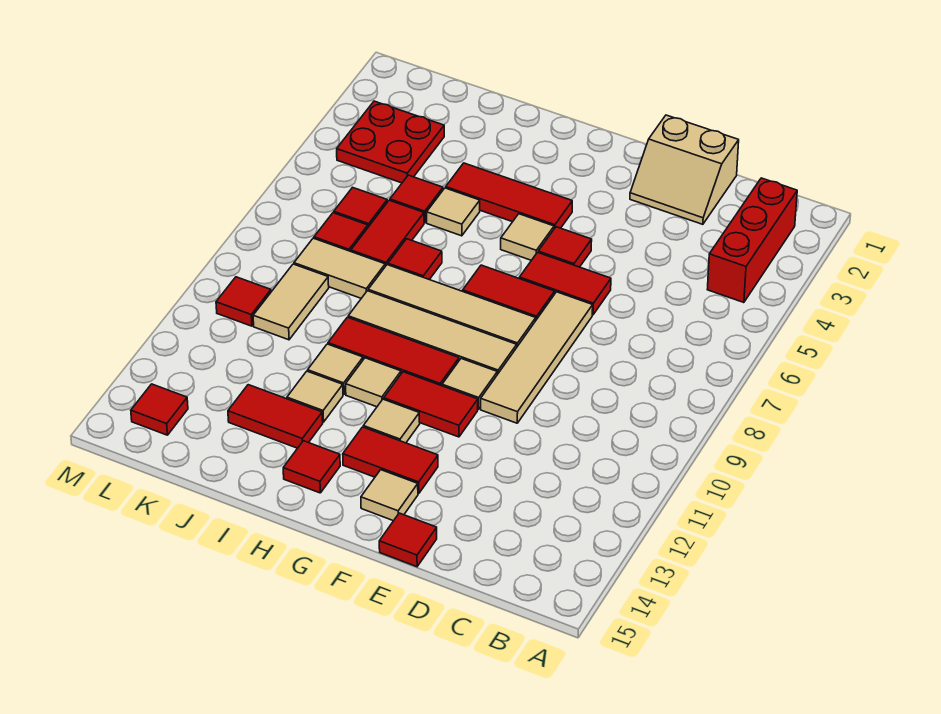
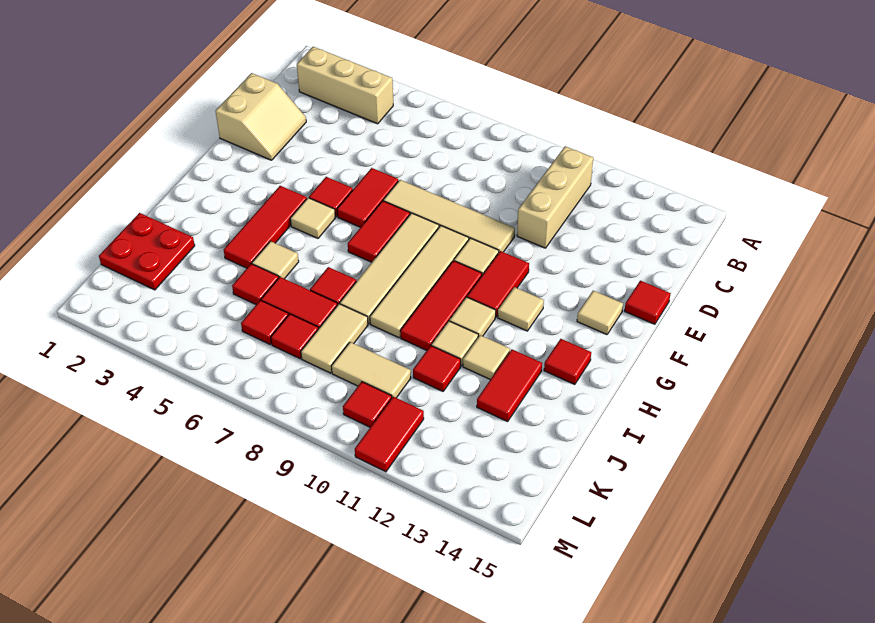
red brick B2:B4 level 1 -> tan brick B2:B4 level 1
none -> tan brick B11:D11 level 1
red tile F13:G13 level 1 -> red tile L11:M11 level 1
red plate K3:L4 level 1 -> red plate J1:K2 level 1
red tile L14 level 1 -> red tile J11 level 1

